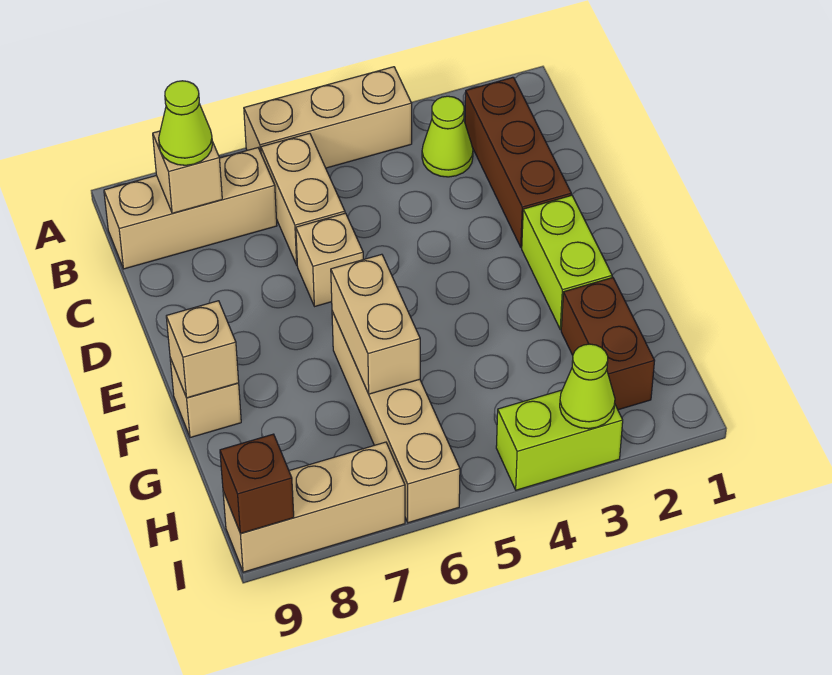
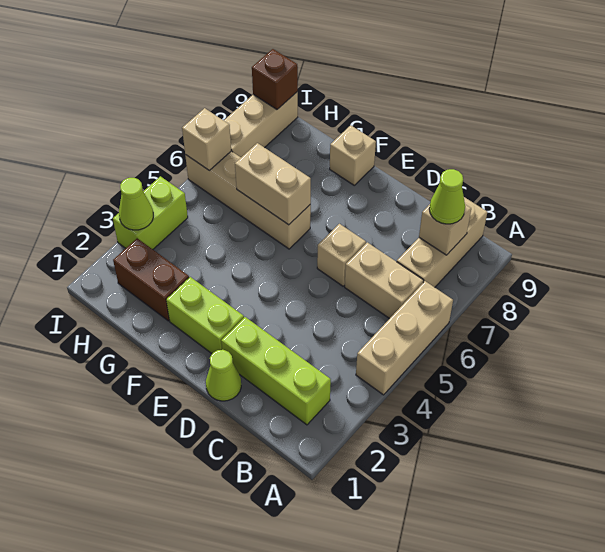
brown brick B2:D2 level 1 -> lime brick B2:D2 level 1
lime cone B3 level 1 -> lime cone D1 level 1
tan brick F9 level 2 -> tan brick I6 level 2

